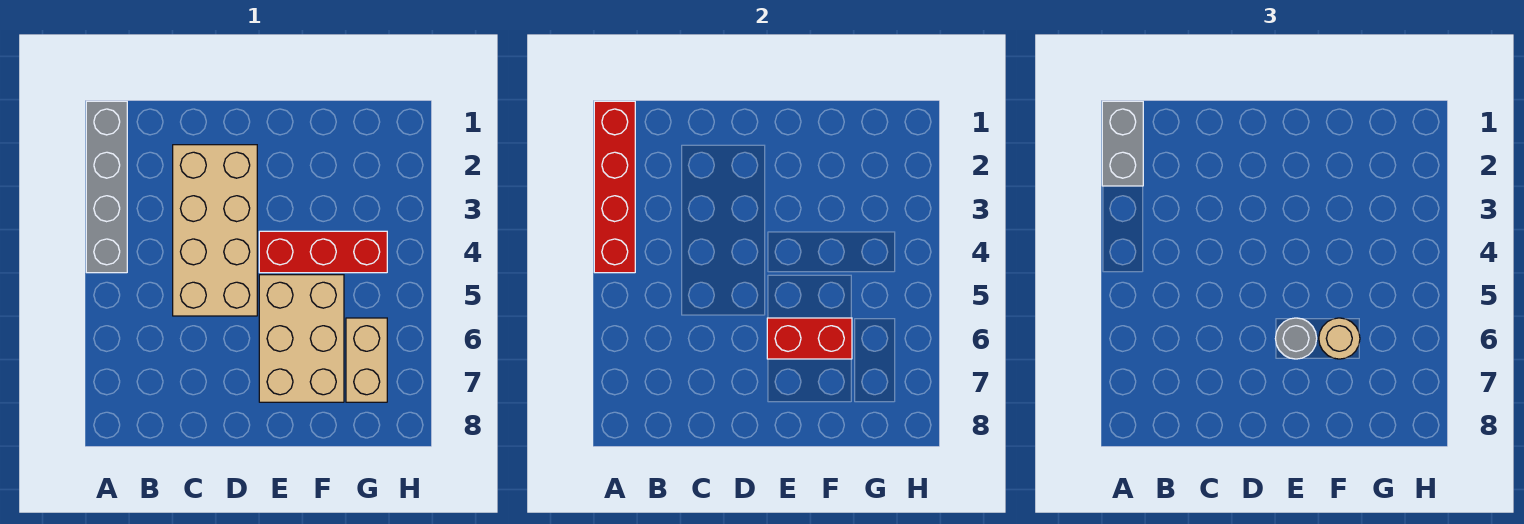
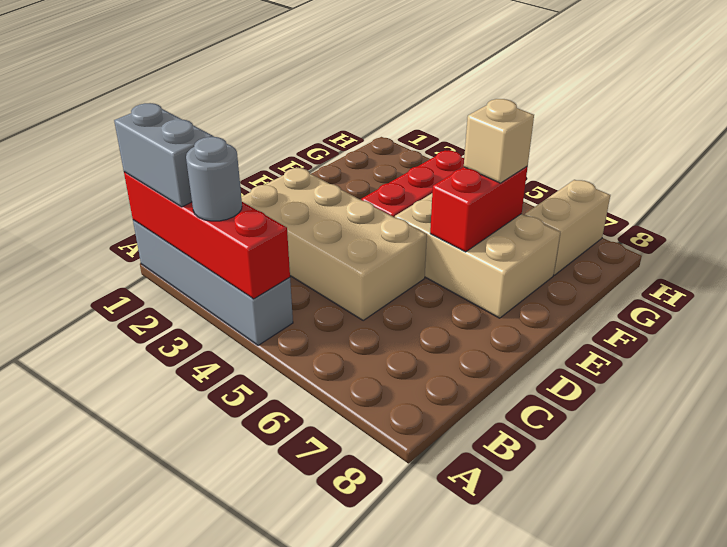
grey round brick E6 level 3 -> grey round brick A3 level 3
tan round brick F6 level 3 -> tan brick F6 level 3
tan brick G6:G7 level 1 -> tan brick G7:H7 level 1

